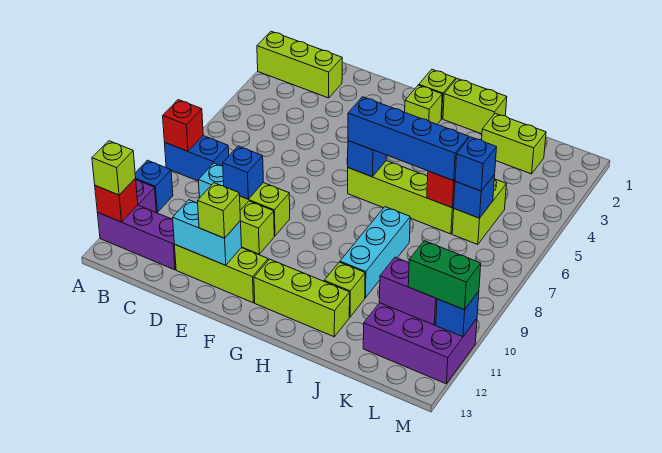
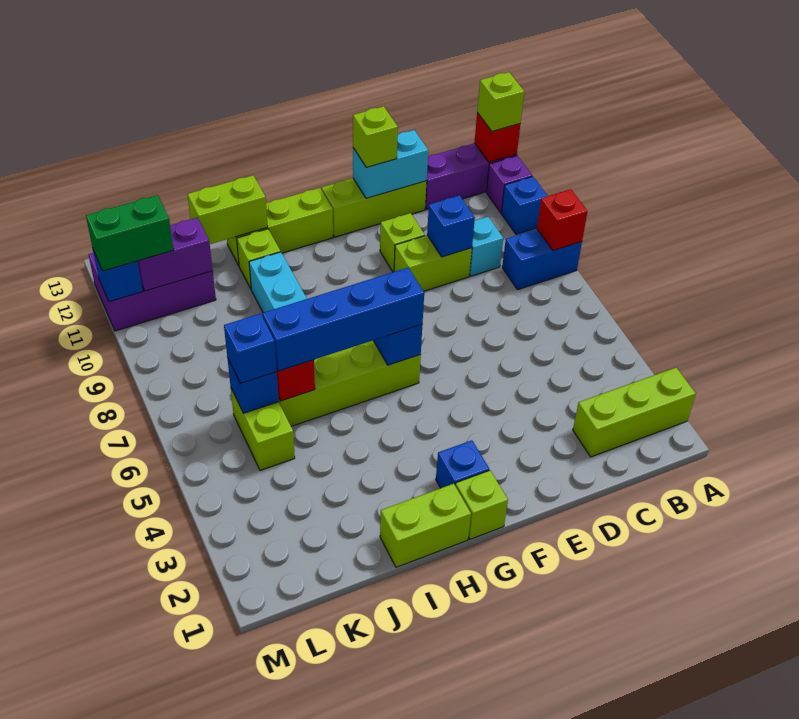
lime brick G2 level 1 -> blue brick G2 level 1
lime brick J2:K2 level 1 -> lime brick I12:J12 level 2

